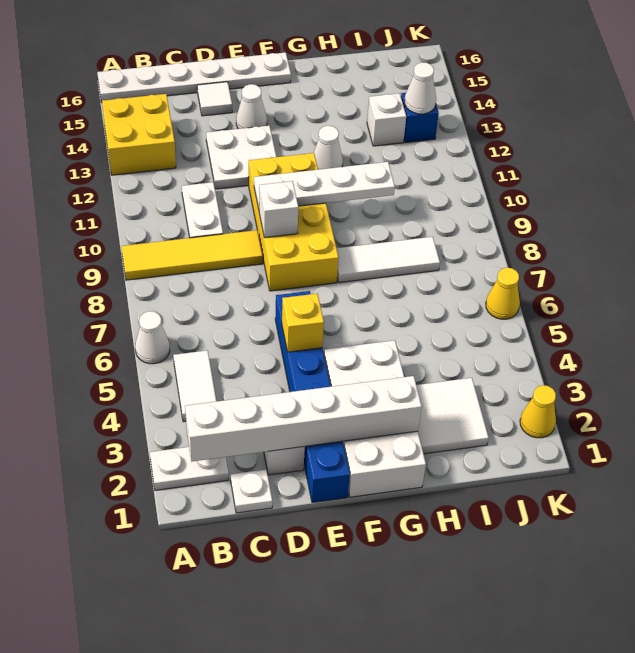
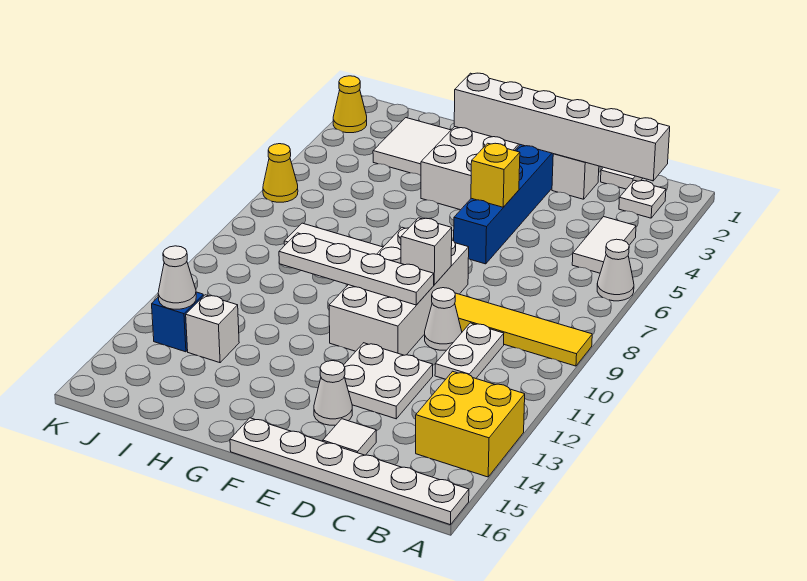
white plate A2:B2 level 1 -> white plate B2 level 1
yellow brick E8:F11 level 1 -> white brick E8:F11 level 1
white cone G12 level 1 -> white cone D10 level 1

